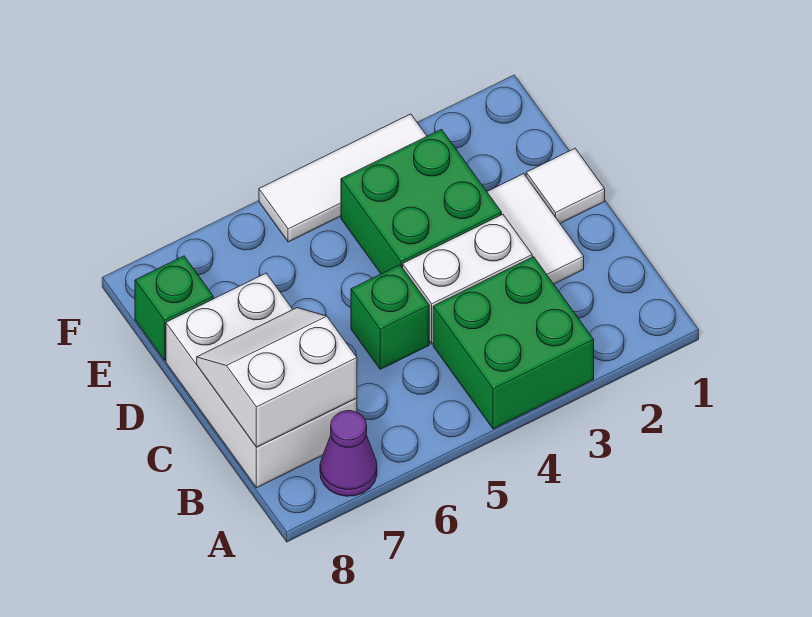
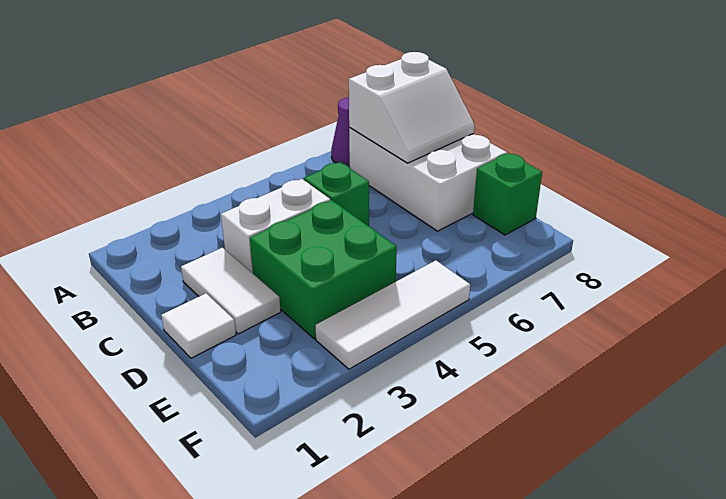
green brick A3:B4 level 1 -> none

